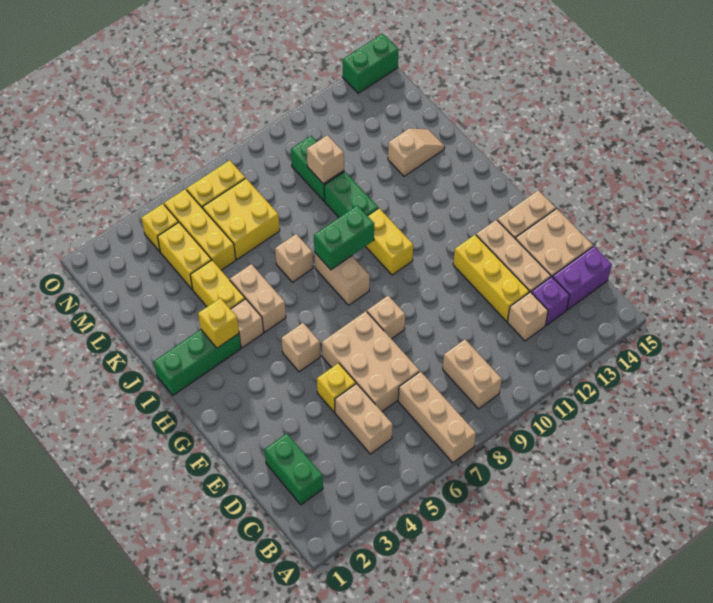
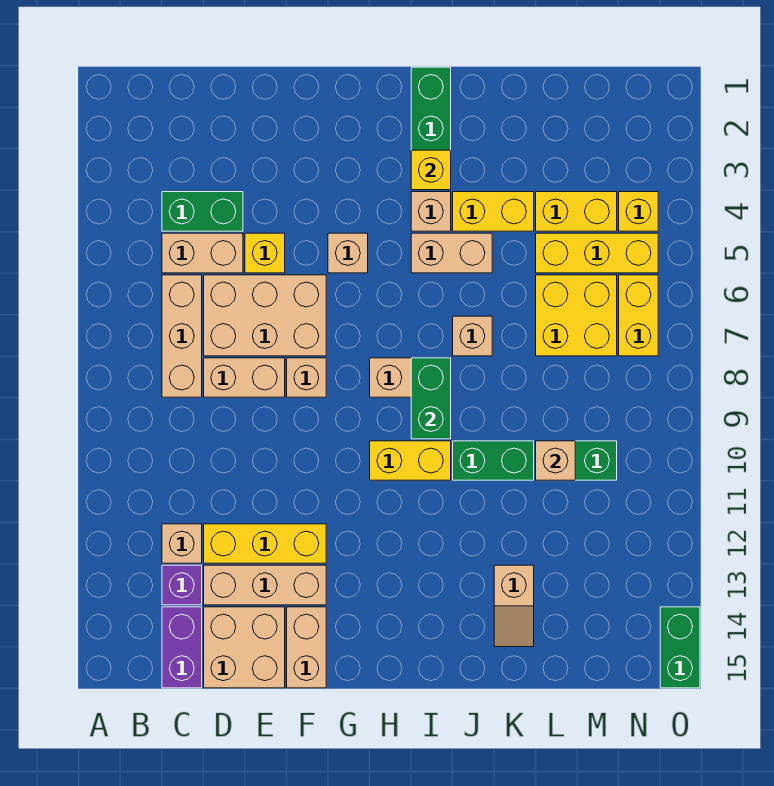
tan brick A7:C7 level 1 -> tan brick C6:C8 level 1
tan brick B9:C9 level 1 -> tan brick D8:E8 level 1
green brick C2:D2 level 1 -> green brick C4:D4 level 1

